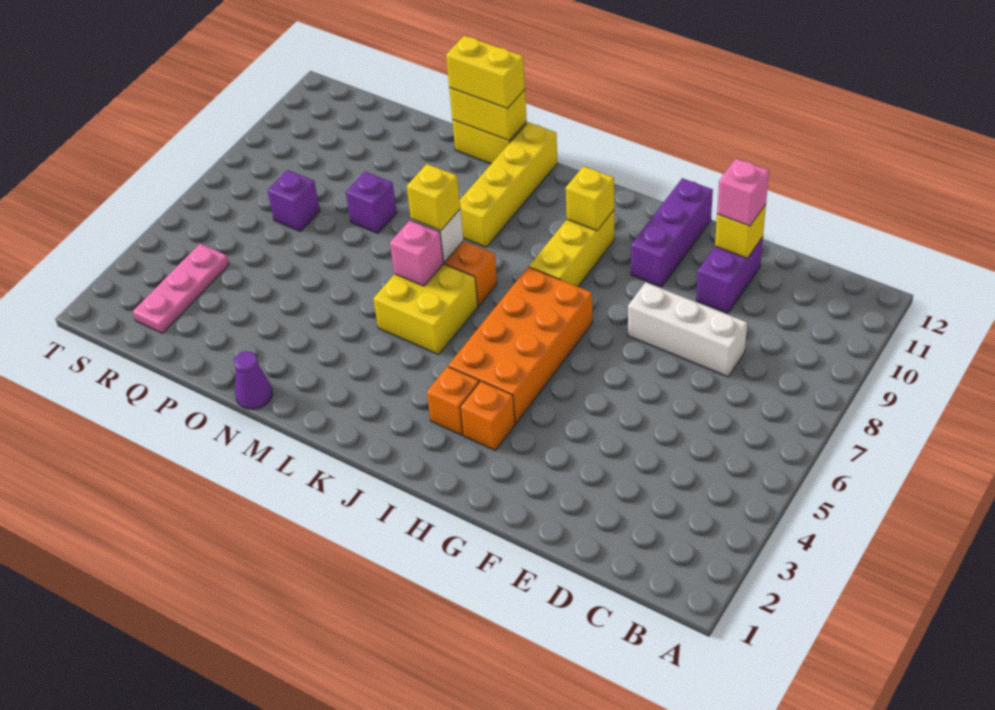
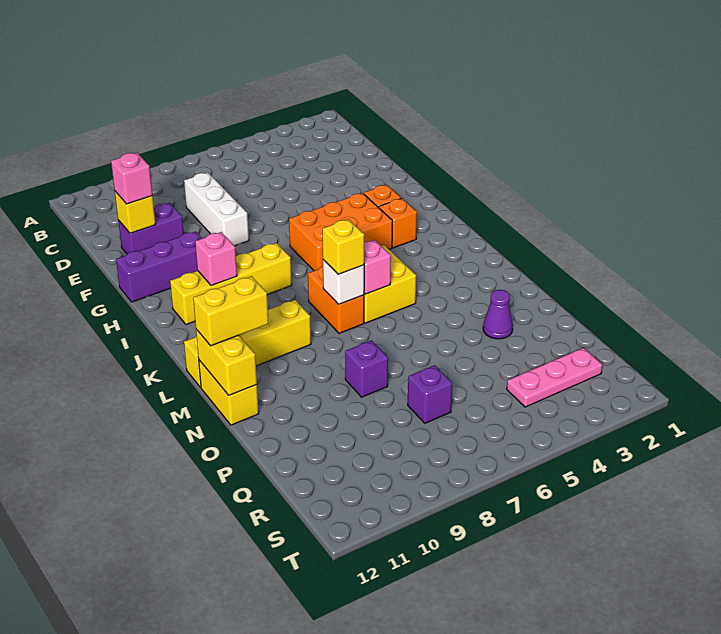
orange brick H4:I7 level 1 -> orange brick H4:I6 level 1
yellow brick I8:I10 level 1 -> yellow brick I8:I11 level 1
yellow brick I10 level 2 -> pink brick I10 level 2
yellow brick M12:N12 level 3 -> yellow brick M11:M12 level 3
purple cone N1 level 1 -> purple cone O3 level 1

